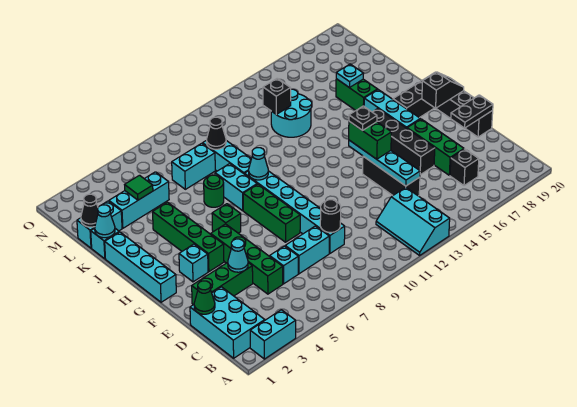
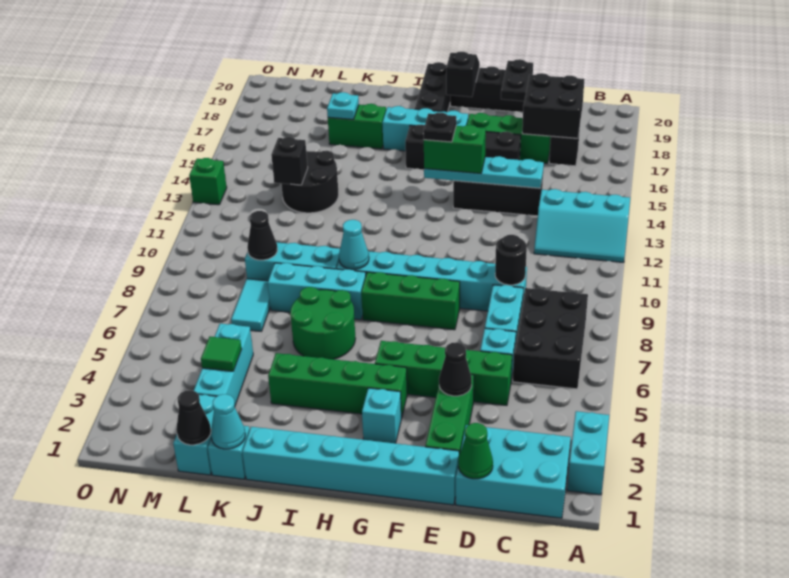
none -> black brick B6:C8 level 1
none -> black brick C17:D18 level 2
cyan cone E4 level 2 -> black cone E4 level 2
cyan brick G1:J1 level 1 -> cyan brick E1:J1 level 1
green brick H6 level 1 -> green brick O13 level 1
cyan brick I8:J8 level 1 -> cyan brick I8:K8 level 1
green round brick J7 level 1 -> green round brick I6:J7 level 1
cyan round brick K13:L14 level 1 -> black round brick K13:L14 level 1
cyan brick L7:L8 level 1 -> cyan tile L7:L8 level 1

